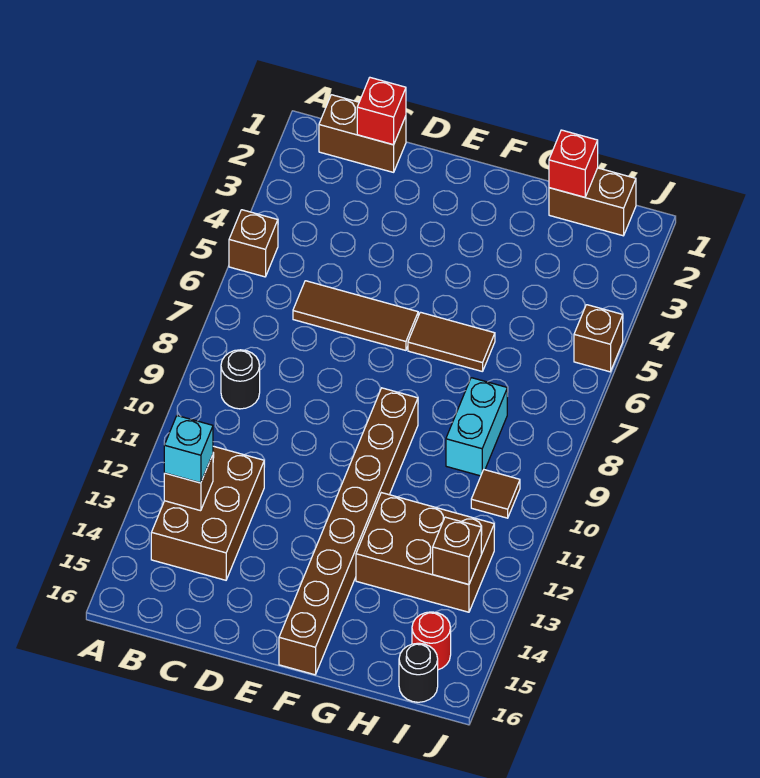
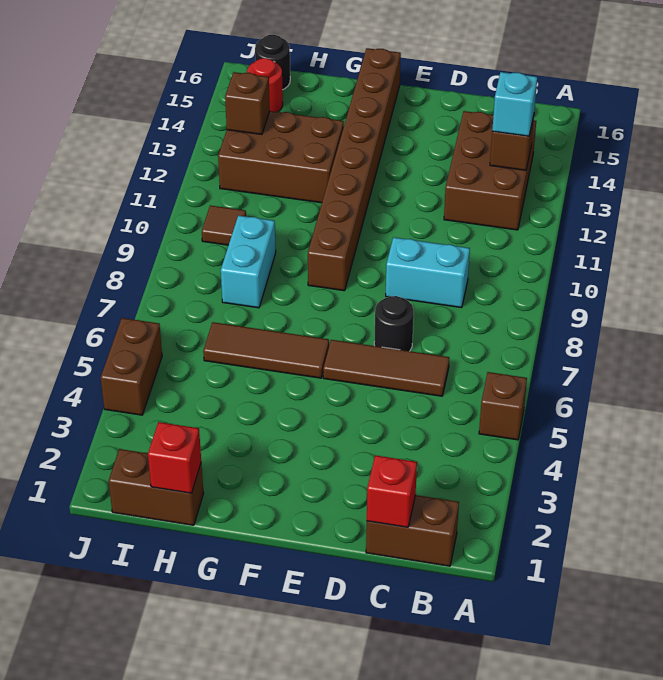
black round brick B9 level 1 -> black round brick D7 level 1
none -> cyan brick C9:D9 level 1
brown tile F6:G6 level 1 -> brown tile F6:H6 level 1
brown brick J5 level 1 -> brown brick J4:J5 level 1

